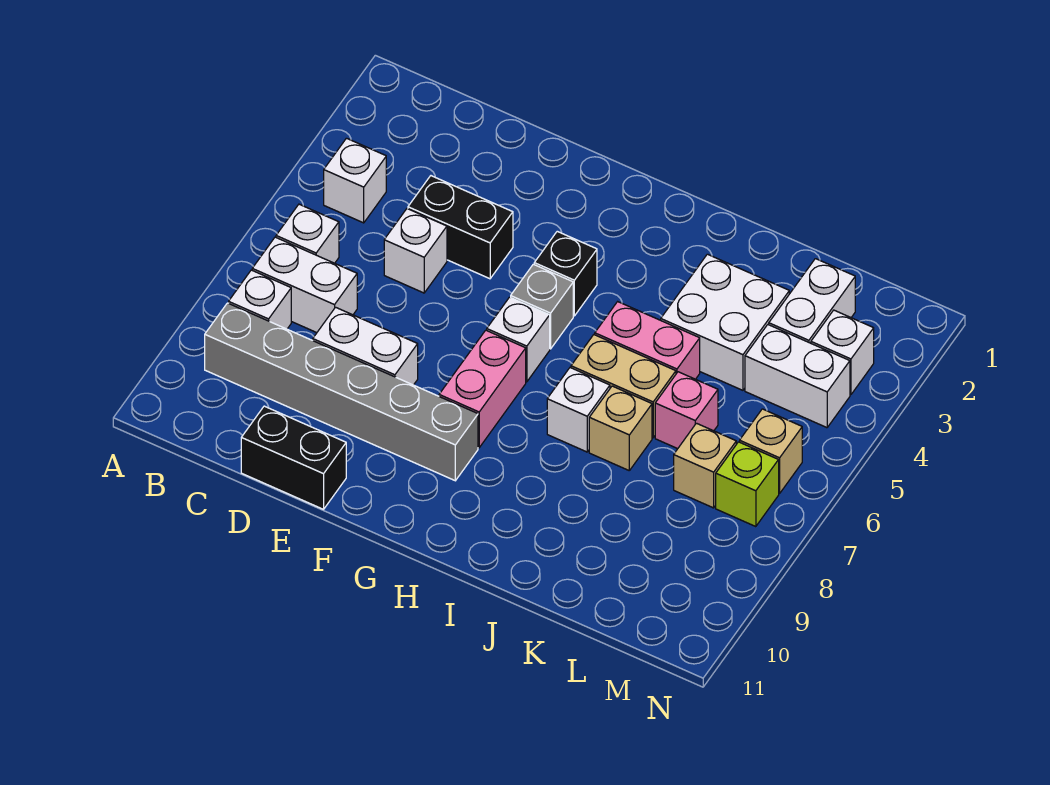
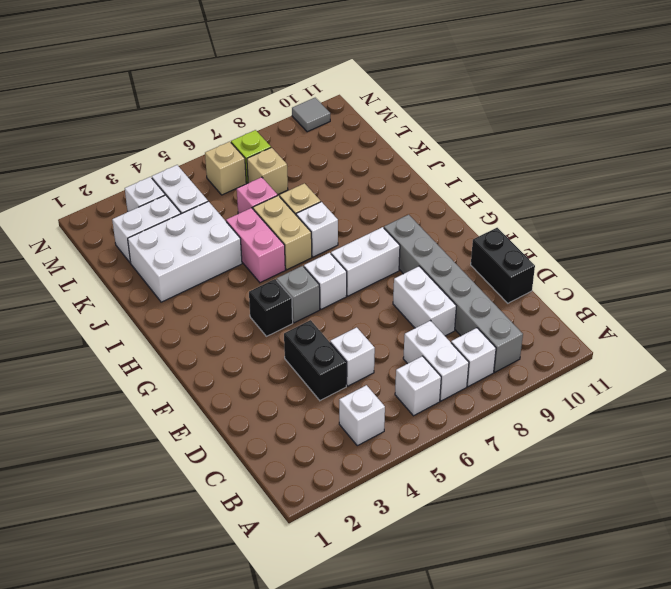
pink brick G7:G8 level 1 -> white brick G7:G8 level 1
white brick J3:K4 level 1 -> white brick J2:K4 level 1
none -> grey tile N10 level 1

